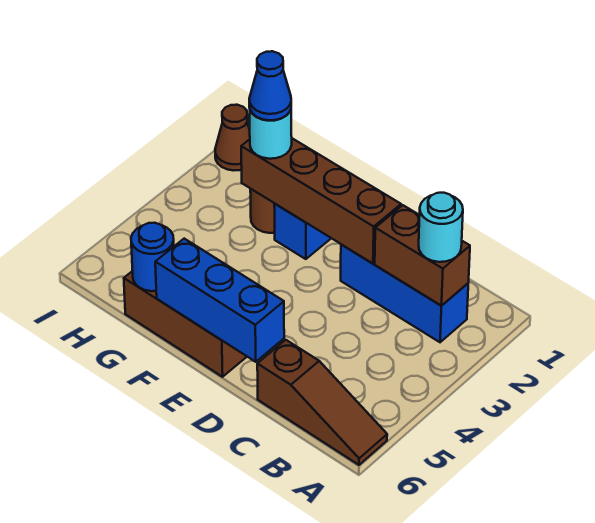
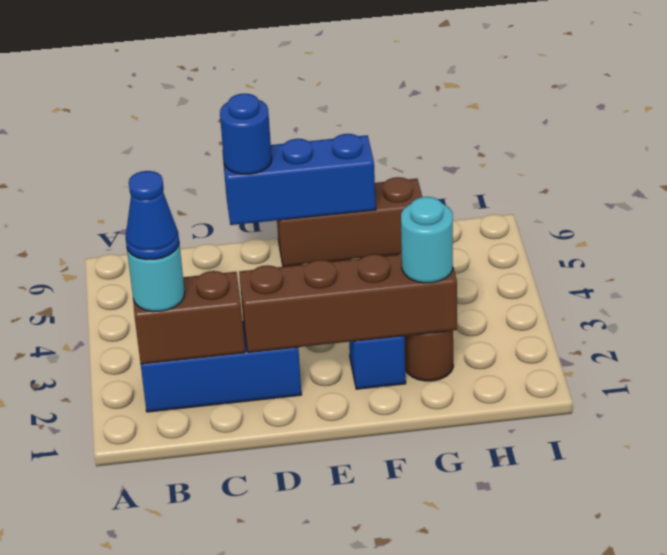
brown slope A6:C6 level 1 top C -> none
blue cone G2 level 4 -> blue cone B2 level 4
blue round brick G6 level 2 -> blue round brick D6 level 3
brown cone I1 level 1 -> none

